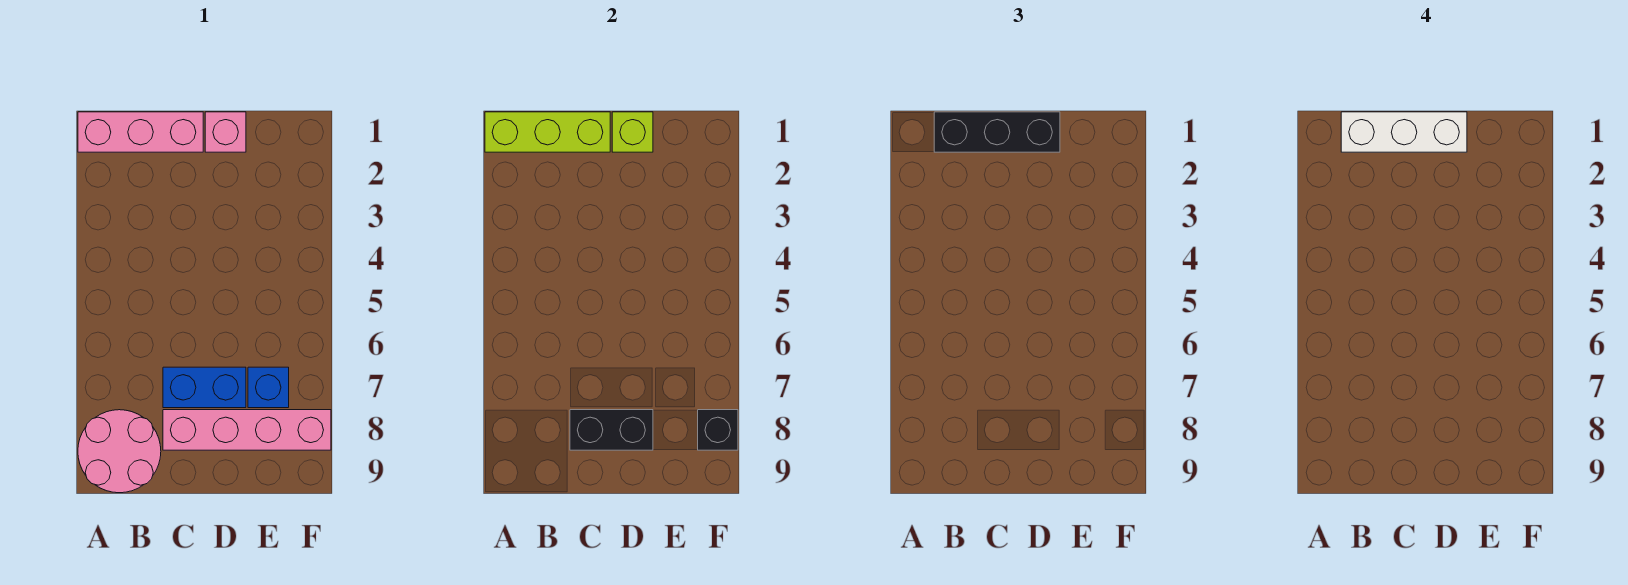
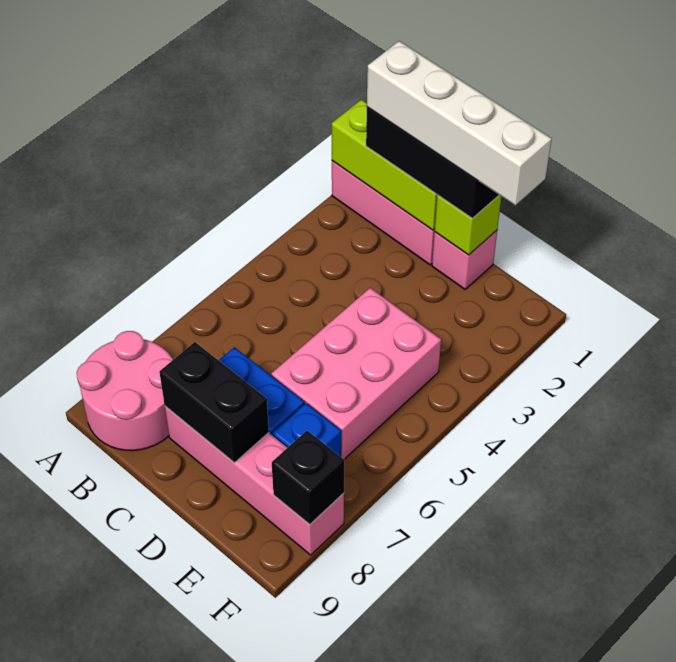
white brick B1:D1 level 4 -> white brick B1:E1 level 4
none -> pink brick D4:E6 level 1

